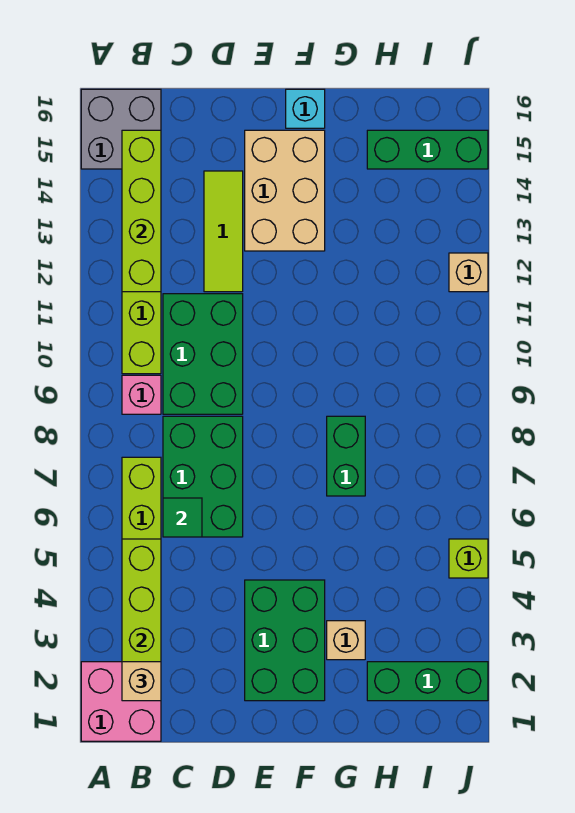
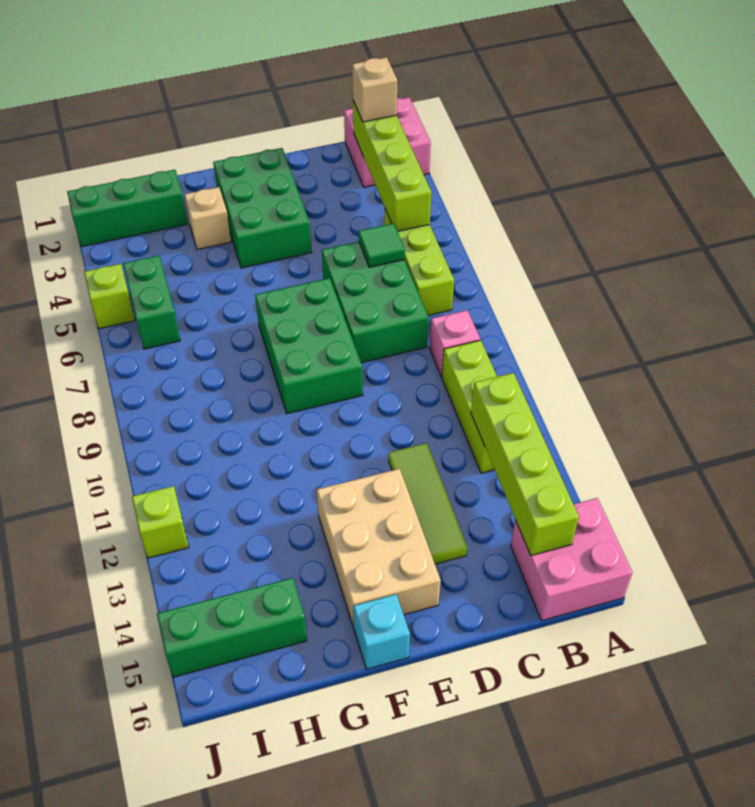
grey brick A15:B16 level 1 -> pink brick A15:B16 level 1
green brick C9:D11 level 1 -> green brick E7:F9 level 1
green brick G7:G8 level 1 -> green brick I5:I6 level 1
tan brick J12 level 1 -> lime brick J12 level 1

